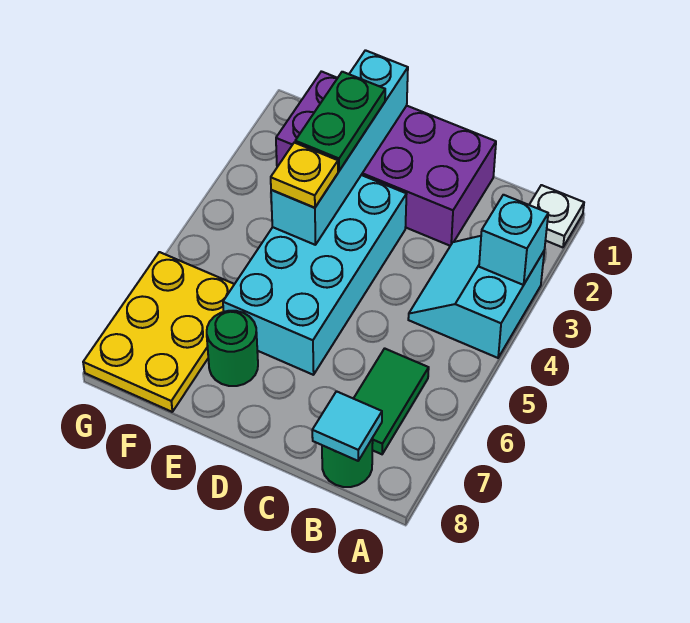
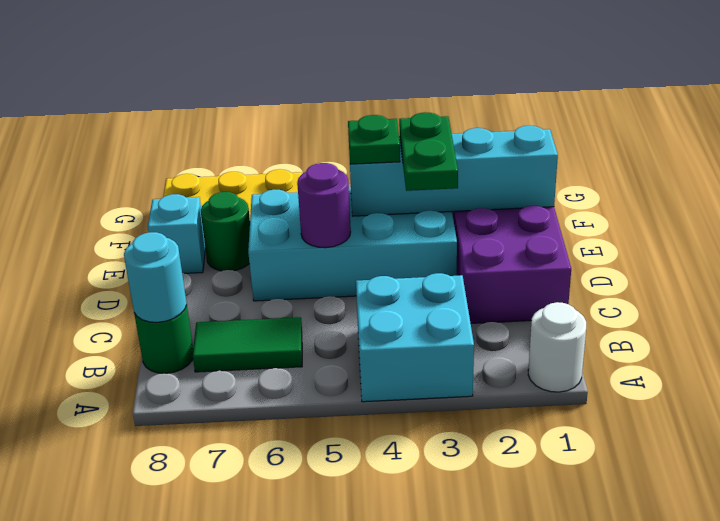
white plate A1 level 1 -> white round brick A1 level 1
cyan slope A3:B4 level 1 top A -> cyan brick A3:B4 level 1
cyan brick A3 level 2 -> cyan brick E8 level 1
cyan tile B8 level 2 -> cyan round brick B8 level 2
none -> purple round brick D5 level 2
green plate E2:E3 level 3 -> green plate D3:E3 level 3
yellow plate E4 level 3 -> green plate E4 level 3

